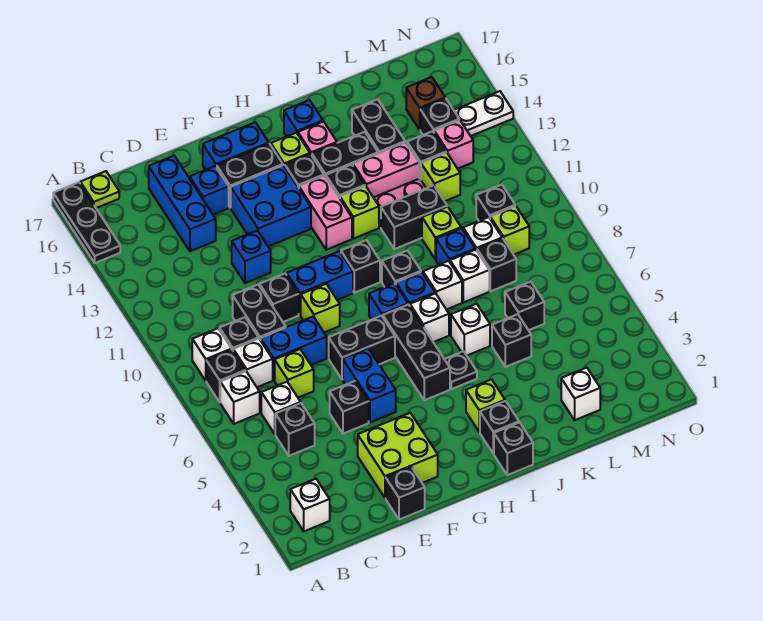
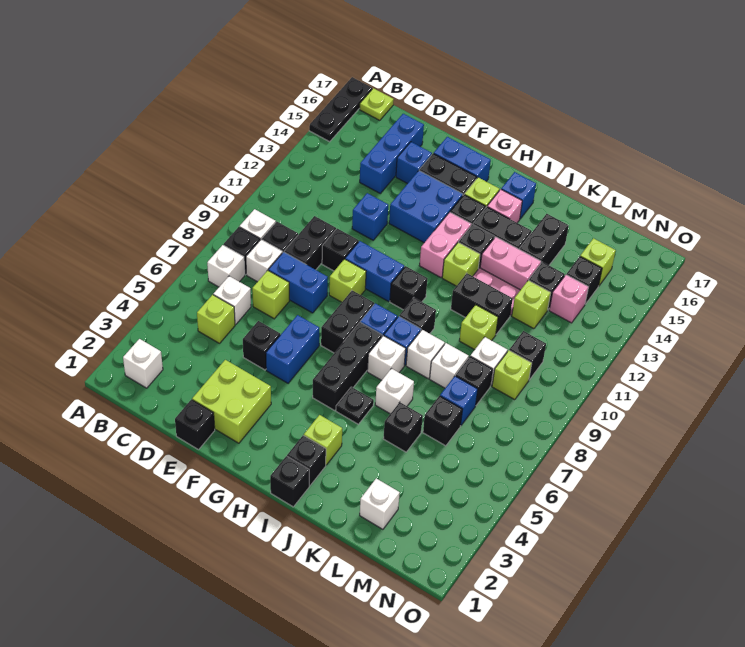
black brick C5 level 1 -> lime brick C5 level 1
black brick F7:G7 level 1 -> black brick G7:G8 level 1
blue brick K9 level 1 -> blue brick L7 level 1
brown brick M15 level 1 -> lime brick M15 level 1
white plate N14:O14 level 1 -> none

